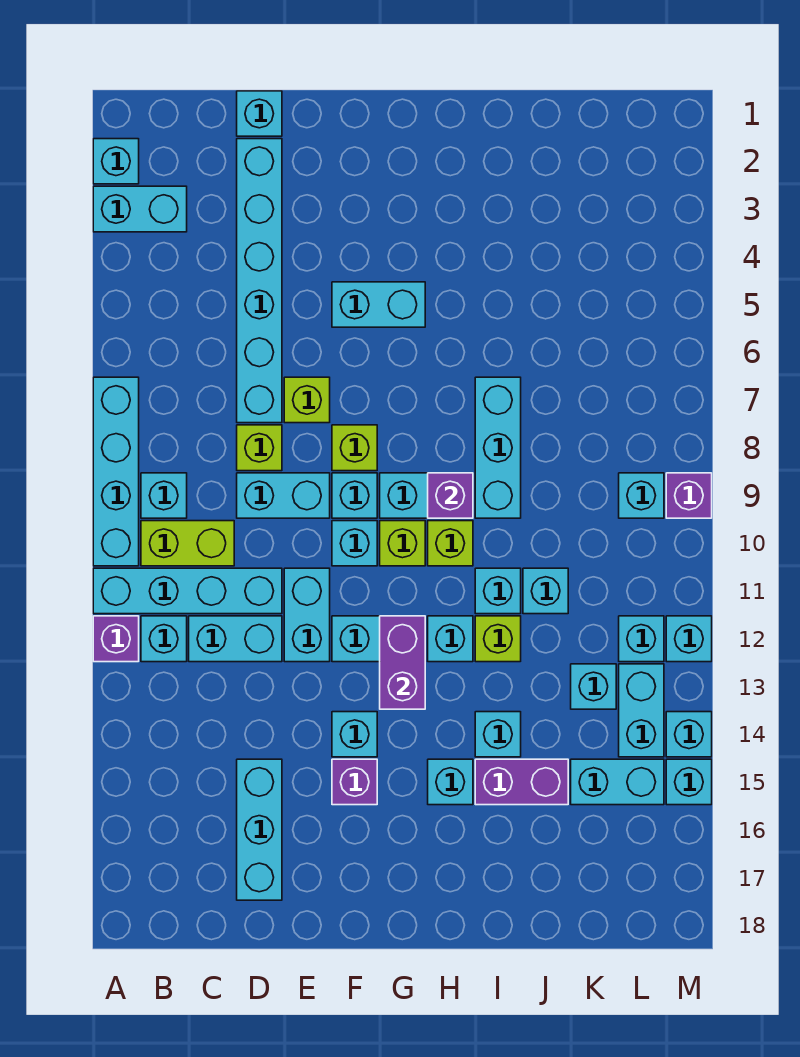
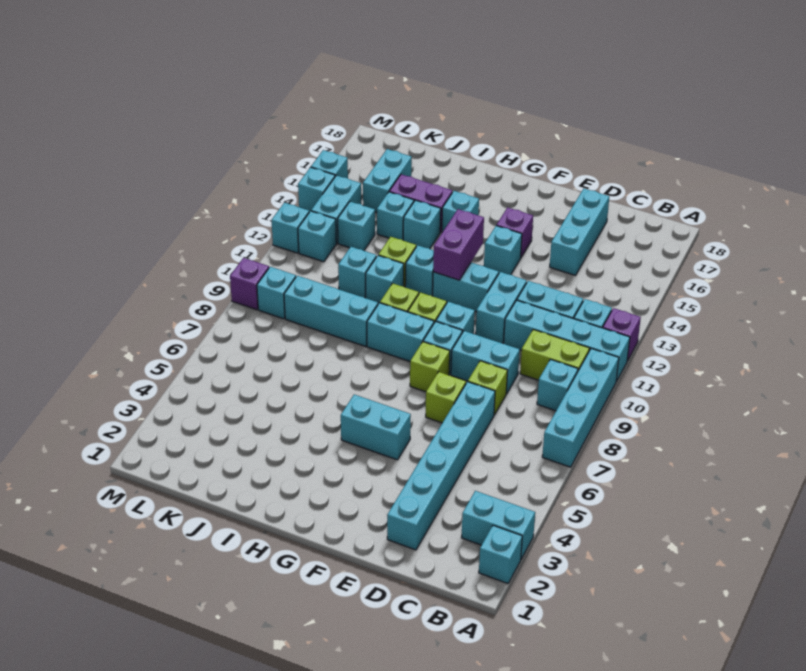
cyan brick D1 level 1 -> cyan brick J14 level 1
purple brick H9 level 2 -> none
cyan brick I7:I9 level 1 -> cyan brick I9:K9 level 1
cyan brick K15:L15 level 1 -> cyan brick K15:K16 level 1

